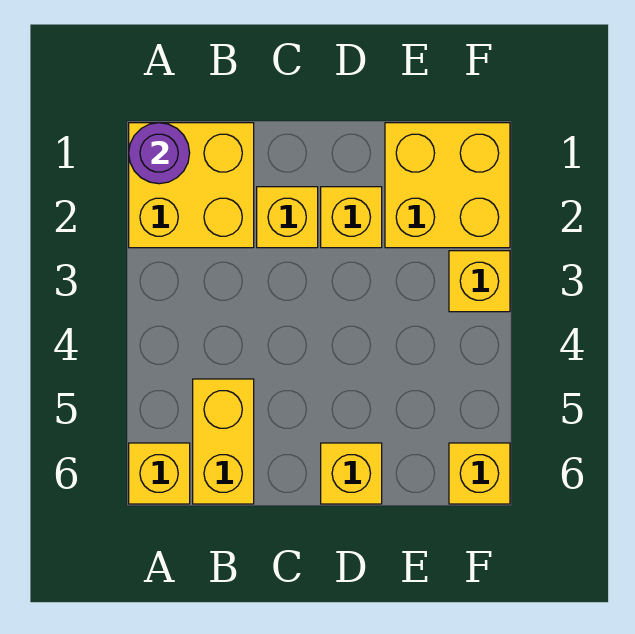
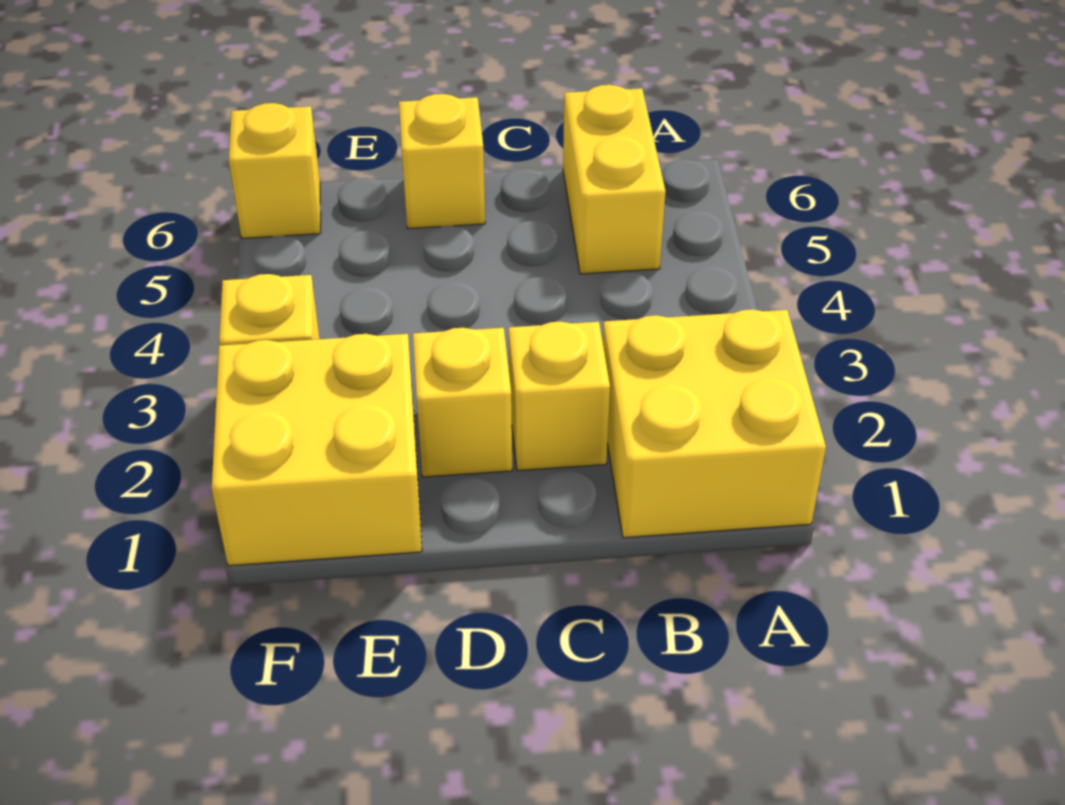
purple round brick A1 level 2 -> none
yellow brick A6 level 1 -> none

